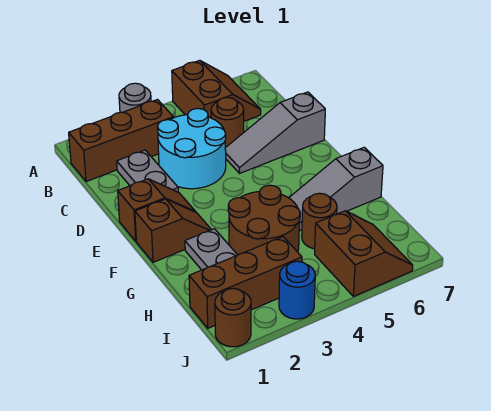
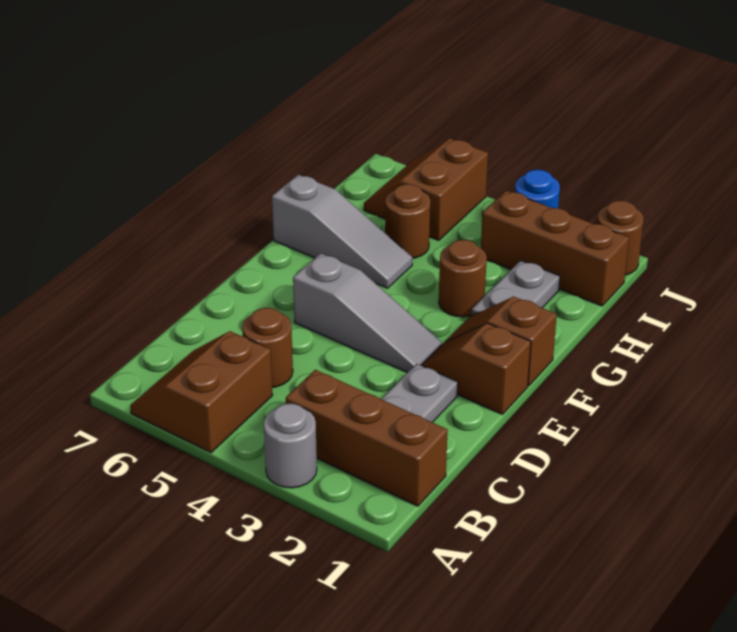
cyan round brick C3:D4 level 1 -> none
grey slope D5:D7 level 1 top 7 -> grey slope E3:E5 level 1 top 5
brown round brick G3:H4 level 1 -> brown round brick G3 level 1

